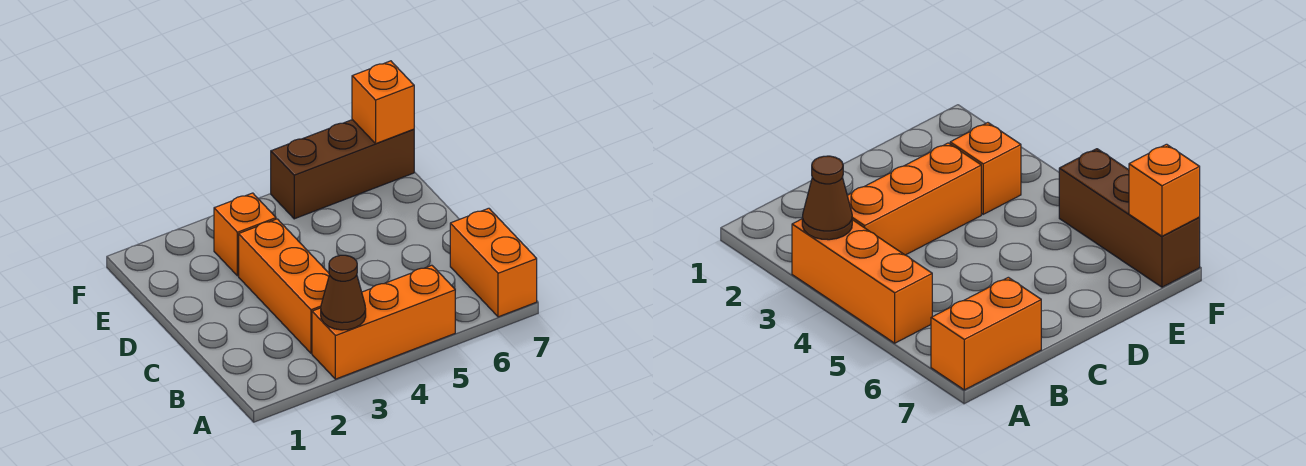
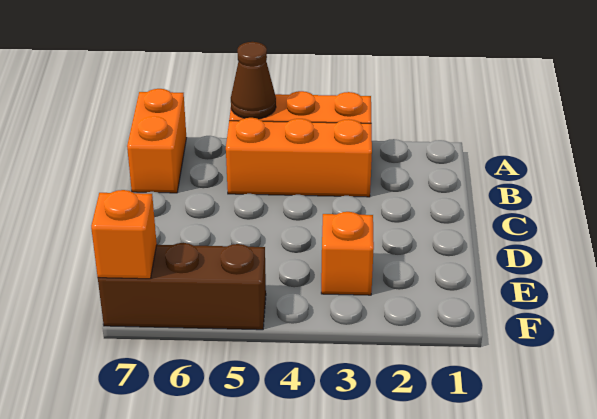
brown cone A3 level 2 -> brown cone A5 level 2
orange brick B3:D3 level 1 -> orange brick B3:B5 level 1

